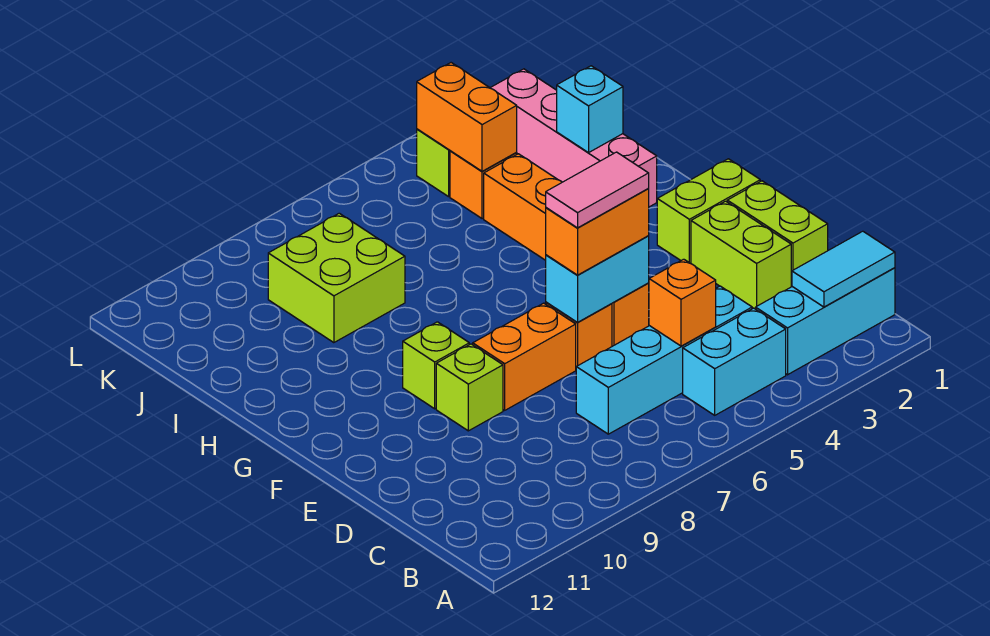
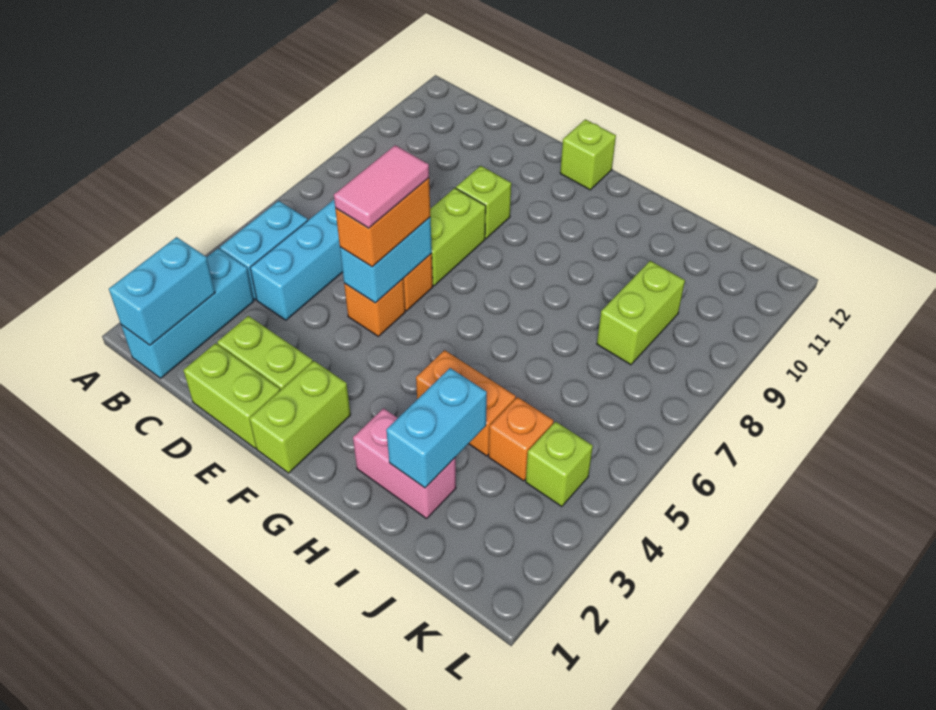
cyan tile B1:B2 level 2 -> cyan brick B1:B2 level 2
orange brick C5 level 2 -> none
orange brick E7:E8 level 1 -> lime brick E7:E8 level 1
lime brick F9 level 1 -> lime brick F12 level 1
pink brick H2:K2 level 1 -> pink brick H2:I2 level 1
cyan brick I2 level 2 -> cyan brick I2:I3 level 2
lime brick I8:J9 level 1 -> lime brick J8:J9 level 1
orange brick J4:K4 level 2 -> none

